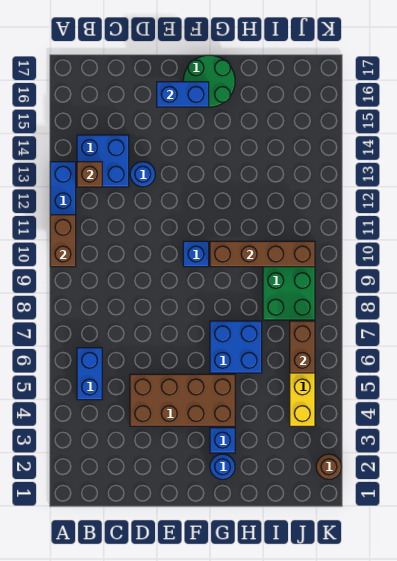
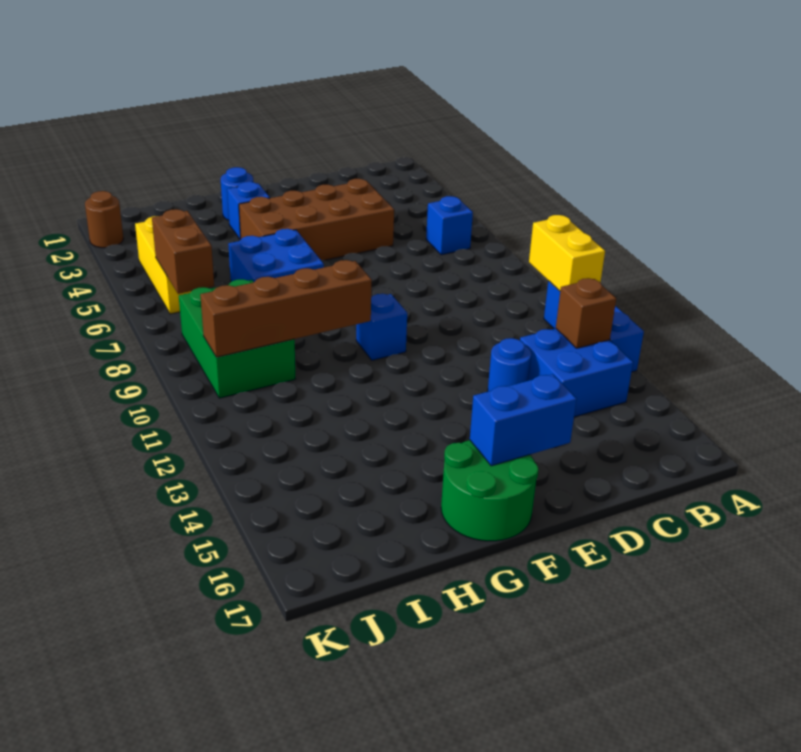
brown brick A10:A11 level 2 -> yellow brick A10:A11 level 2
blue brick B5:B6 level 1 -> blue brick B6 level 1

